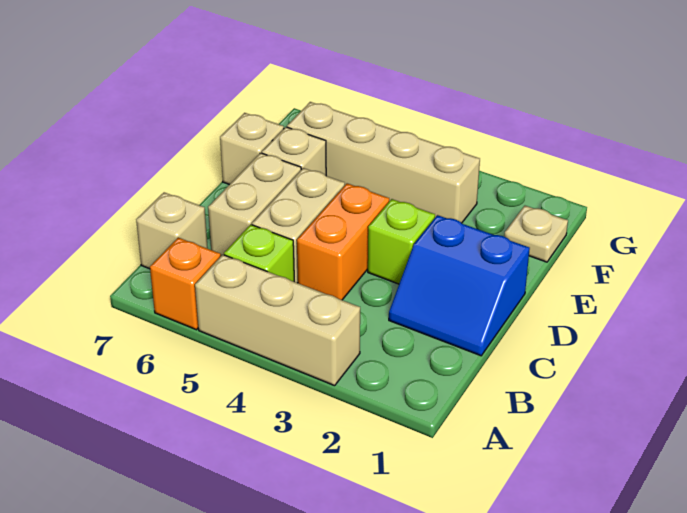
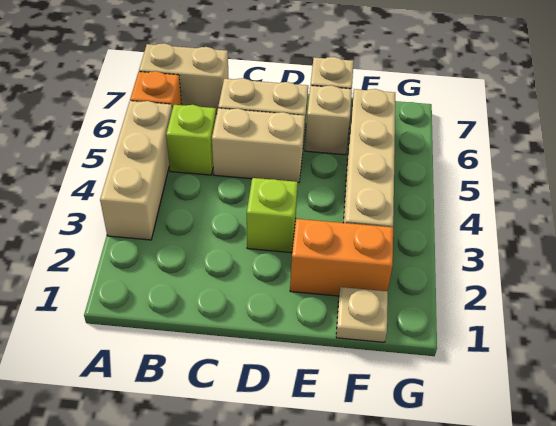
tan brick B7 level 1 -> tan brick A7:B7 level 1
blue slope C1:D2 level 1 top D -> none
orange brick C4:D4 level 1 -> orange brick E2:F2 level 1

